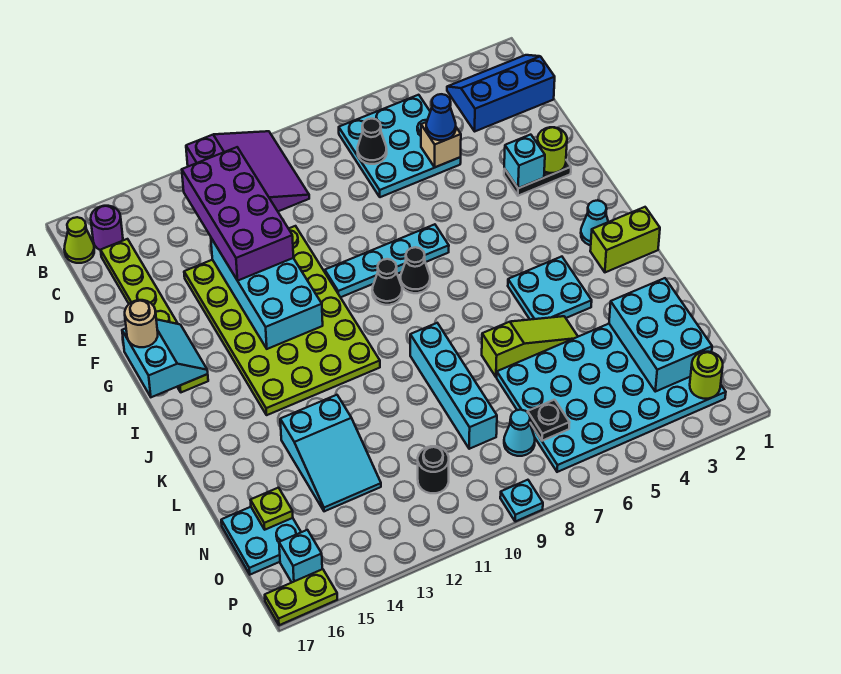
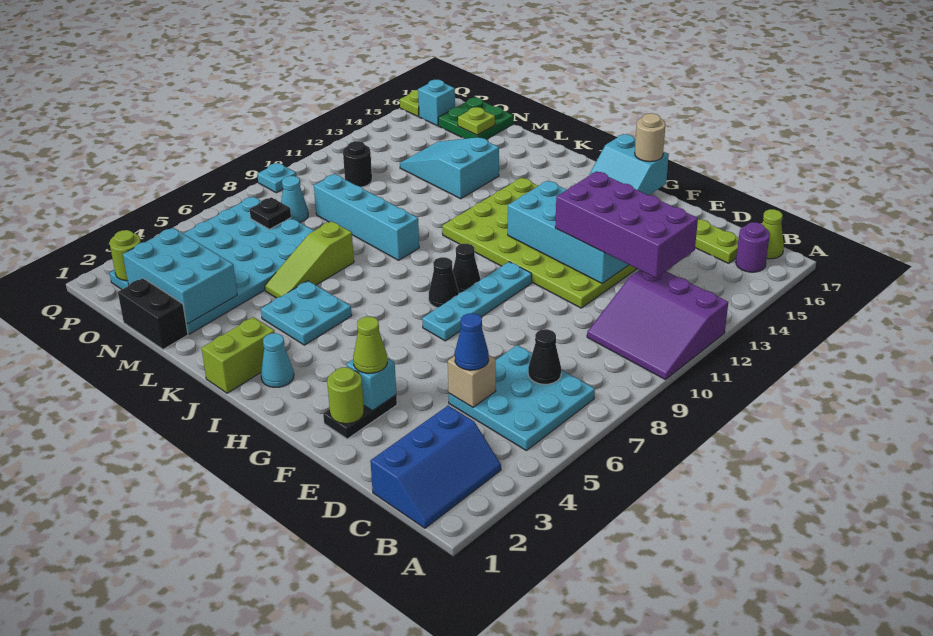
none -> lime cone F3 level 3
none -> black brick M1:N1 level 1
cyan plate N16:O17 level 1 -> green plate N16:O17 level 1

